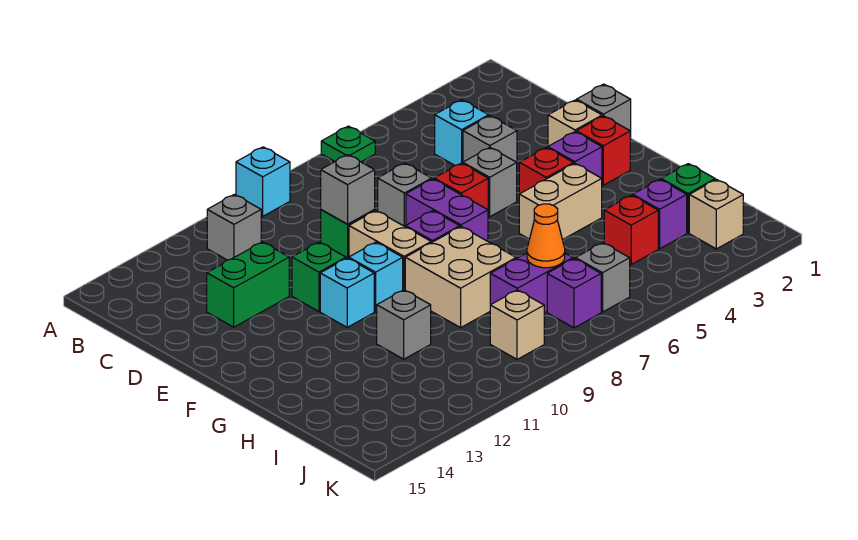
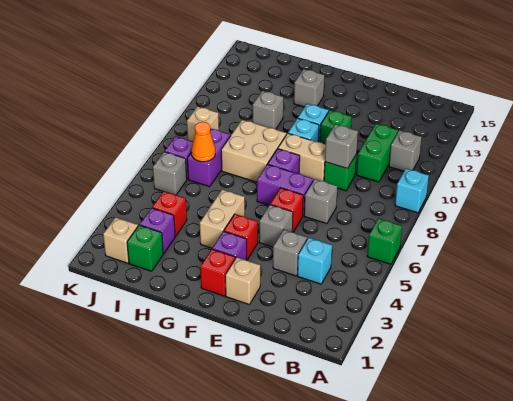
green plate A6 level 1 -> green brick A6 level 1
green brick D12:D13 level 1 -> green brick C10:C11 level 1
grey brick E1 level 1 -> grey brick G13 level 1

